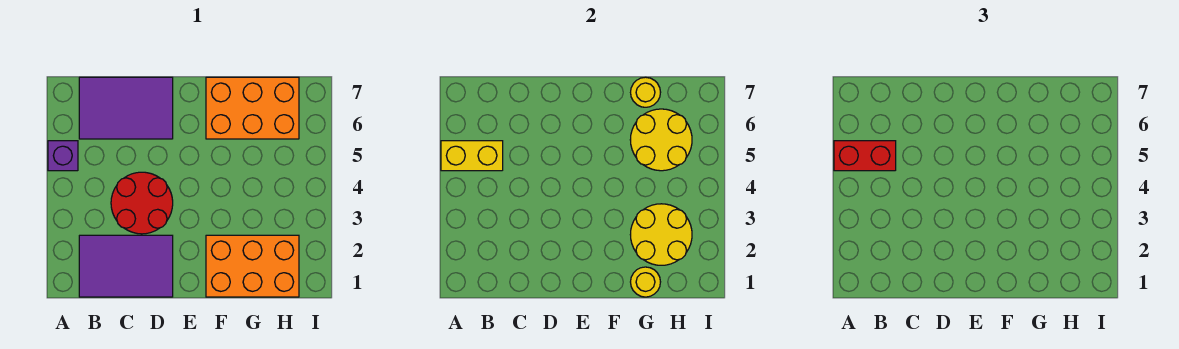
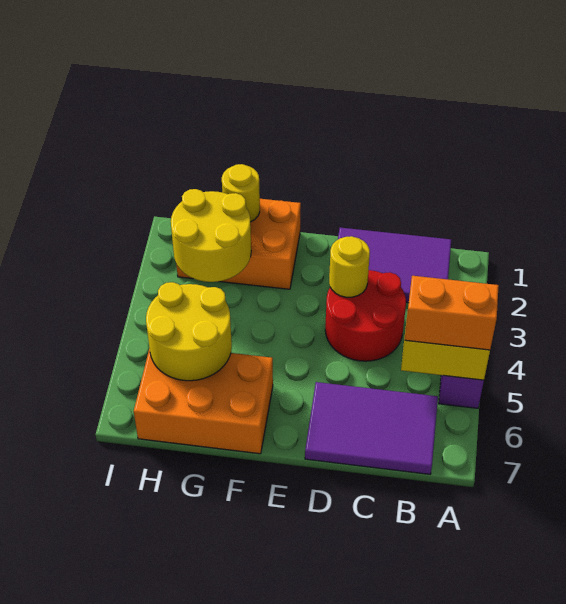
red brick A5:B5 level 3 -> orange brick A5:B5 level 3
yellow round brick G7 level 2 -> yellow round brick D3 level 2

